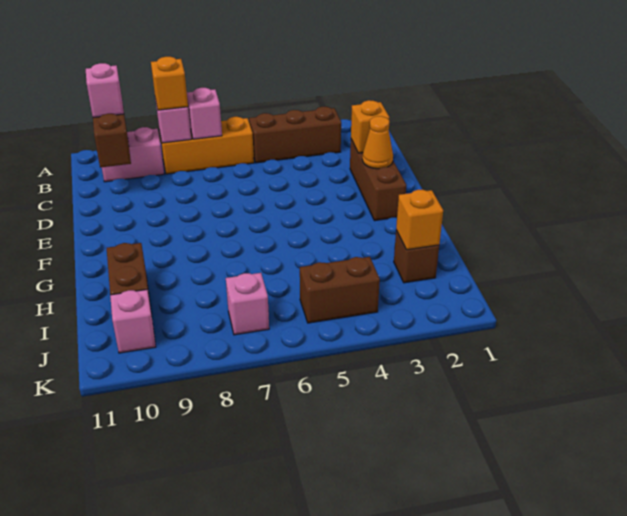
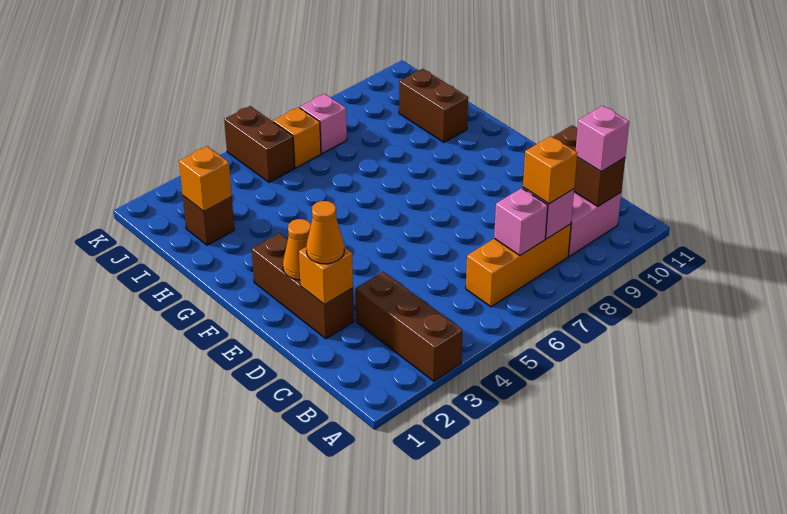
brown brick B3:B5 level 1 -> brown brick A3:C3 level 1
none -> orange cone D2 level 3
brown brick J4:J5 level 1 -> brown brick J5:K5 level 1
none -> orange brick J6 level 1
pink brick J10 level 1 -> none

